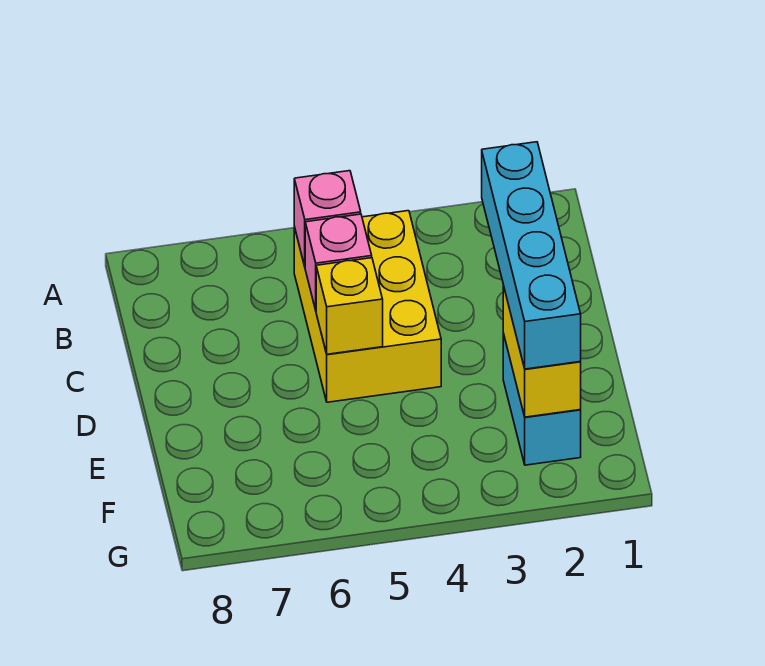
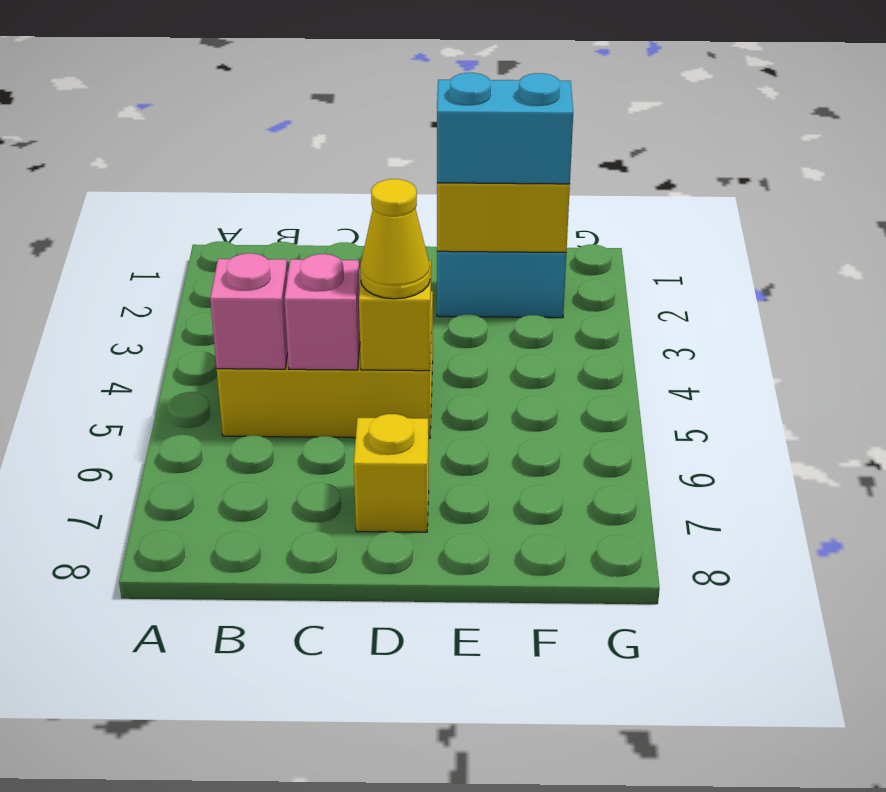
cyan brick C2:F2 level 3 -> cyan brick E2:F2 level 3
none -> yellow cone D5 level 3
none -> yellow brick D7 level 1

